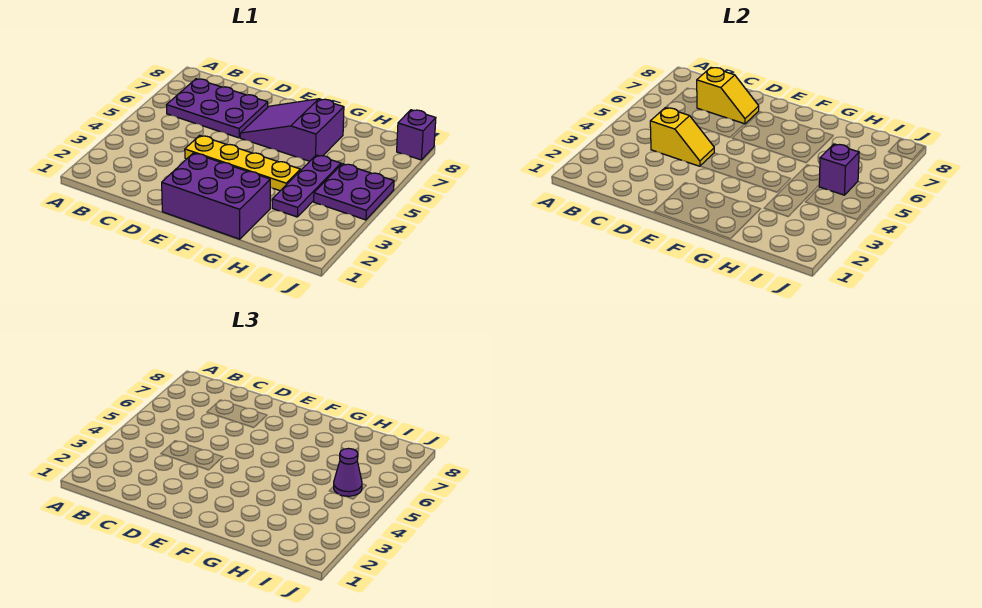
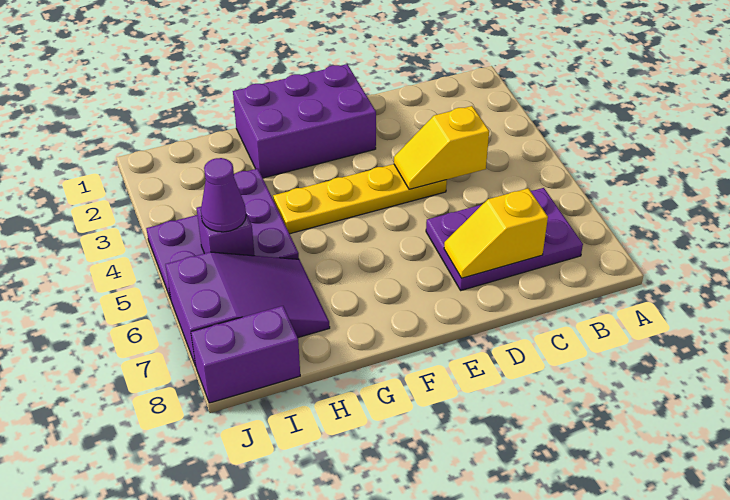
purple slope E6:G7 level 1 top G -> purple slope H6:J7 level 1 top J
purple brick J8 level 1 -> purple brick I8:J8 level 1

